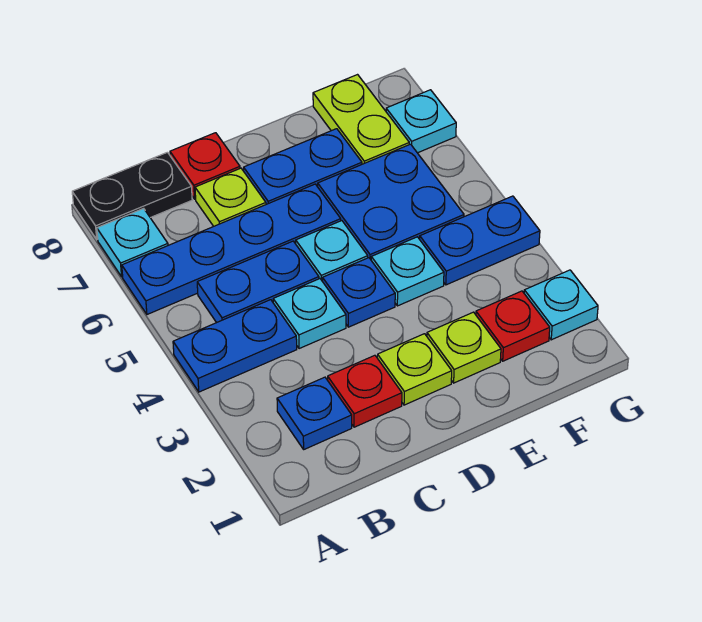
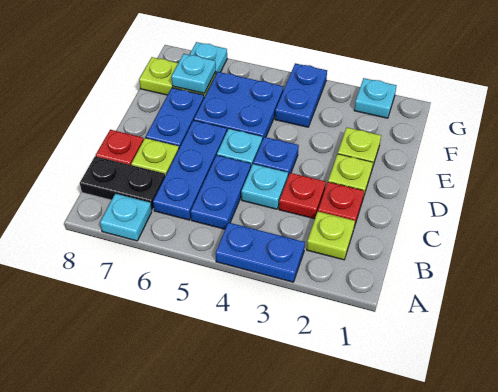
blue plate A4:B4 level 1 -> blue plate A3:A4 level 1
blue plate A6:D6 level 1 -> blue plate B6:D6 level 1
black plate A8:B8 level 1 -> black plate B7:B8 level 1
blue plate B2 level 1 -> lime plate B2 level 1
cyan plate E4 level 1 -> cyan plate F7 level 2
red plate F2 level 1 -> red plate C3 level 1

